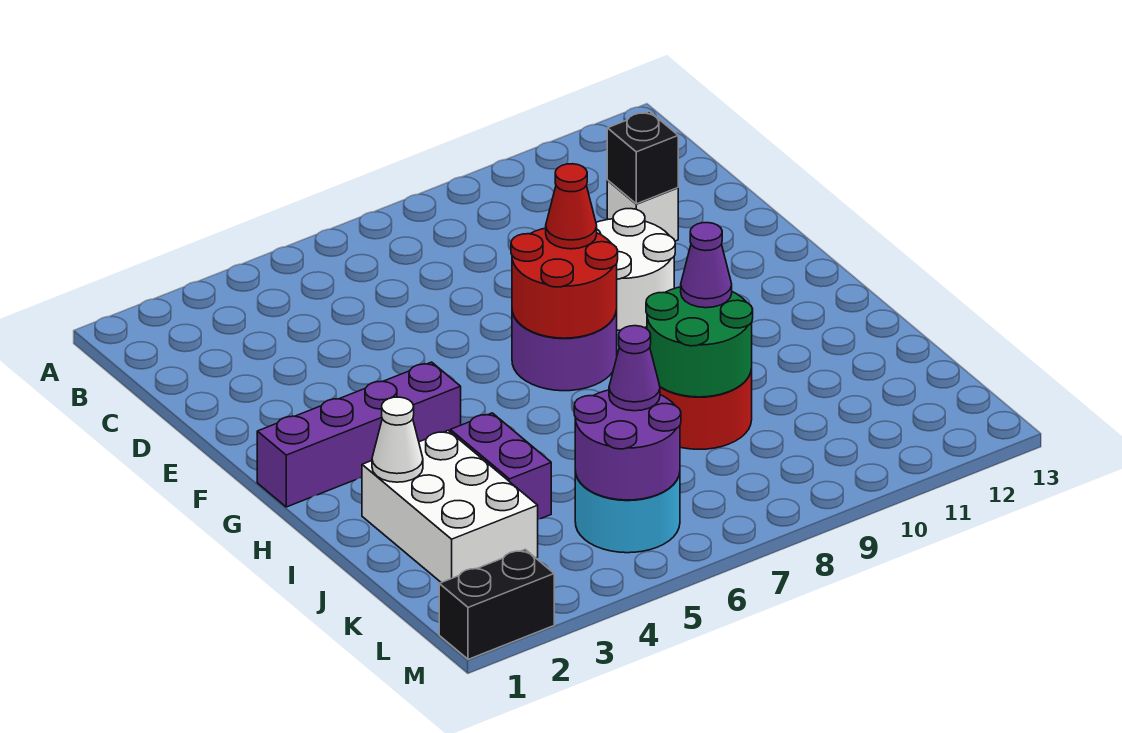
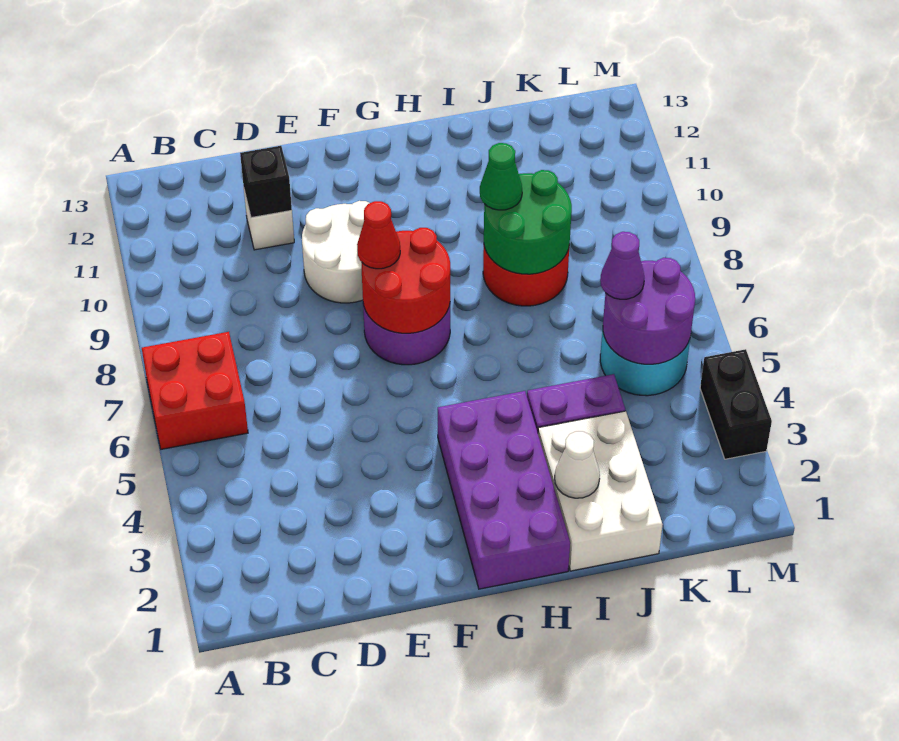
none -> red brick A6:B7 level 1
purple brick G1:G4 level 1 -> purple brick G1:H4 level 1
white brick I2:K3 level 1 -> white brick I1:J3 level 1
purple cone I9 level 3 -> green cone I9 level 3
black brick M1:M2 level 1 -> black brick M3:M4 level 1

